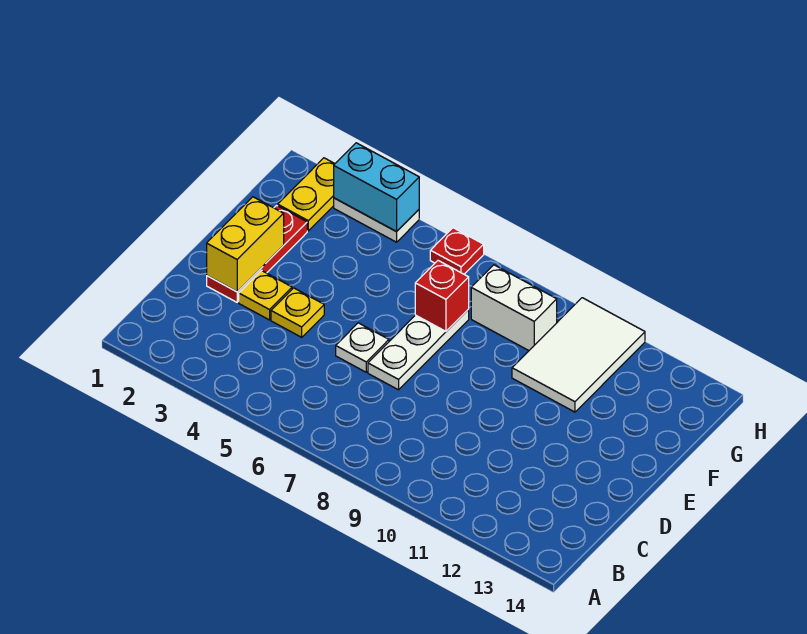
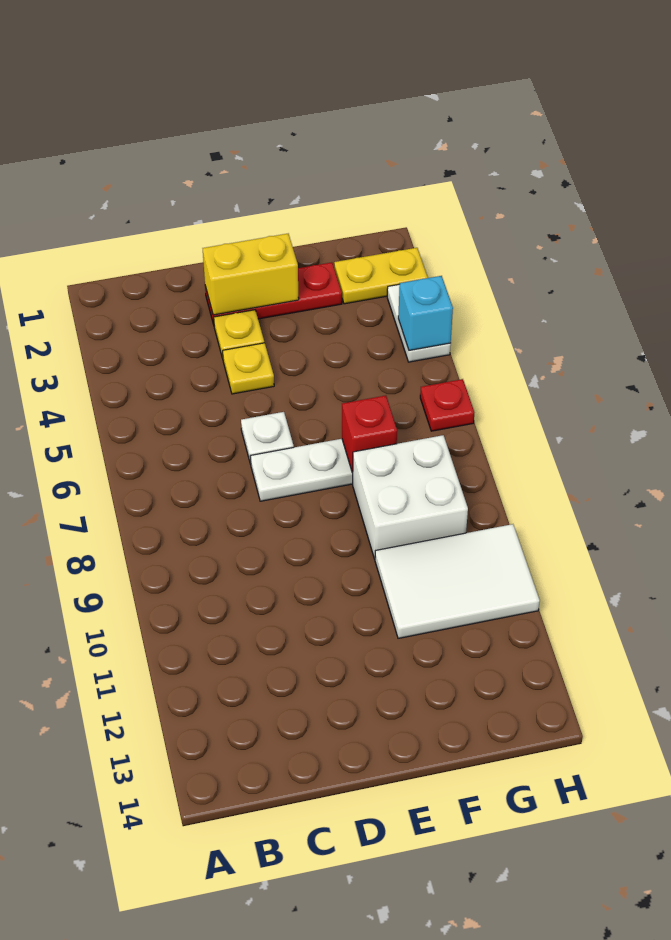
white brick G8:G9 level 1 -> white brick F8:G9 level 1
cyan brick H3:H4 level 2 -> cyan brick H4 level 2

